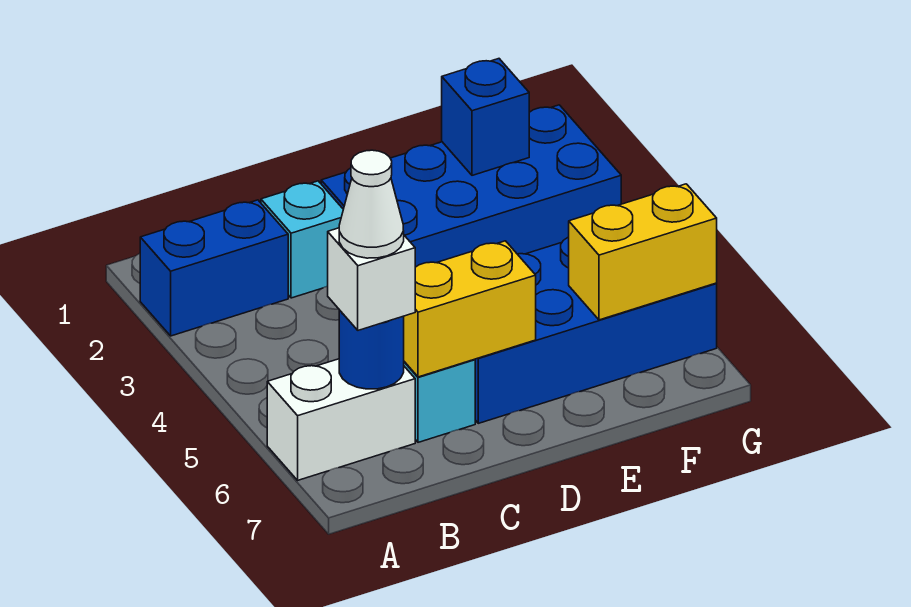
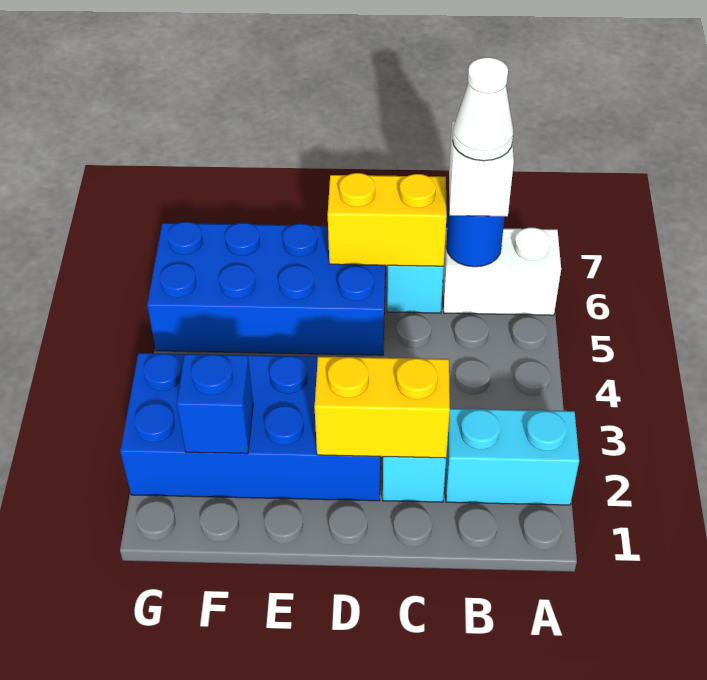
blue brick A2:B2 level 1 -> cyan brick A2:B2 level 1
yellow brick F6:G6 level 2 -> yellow brick C2:D2 level 2

